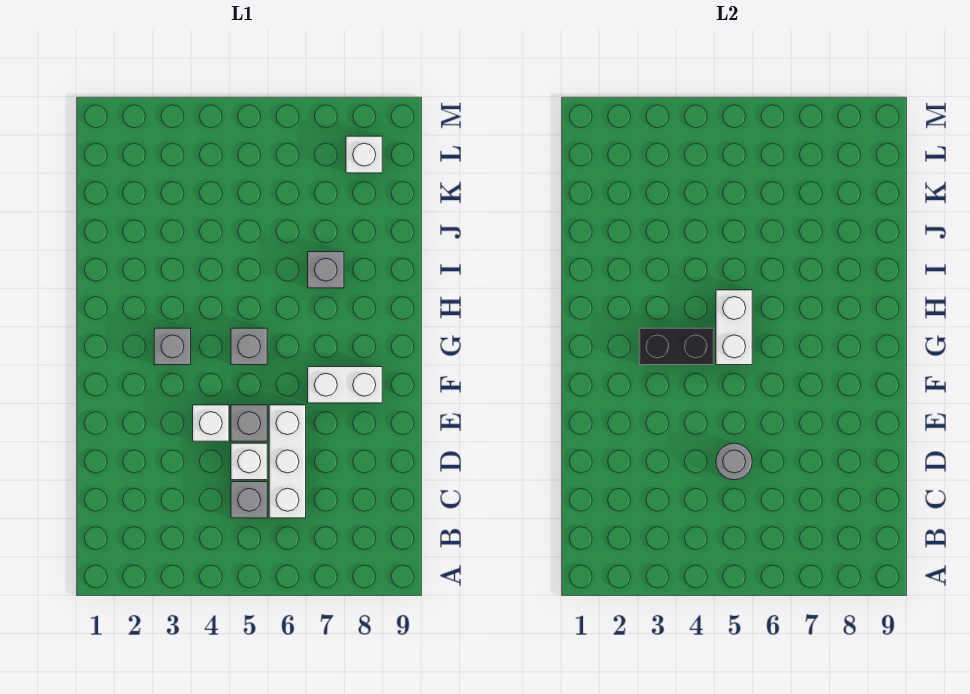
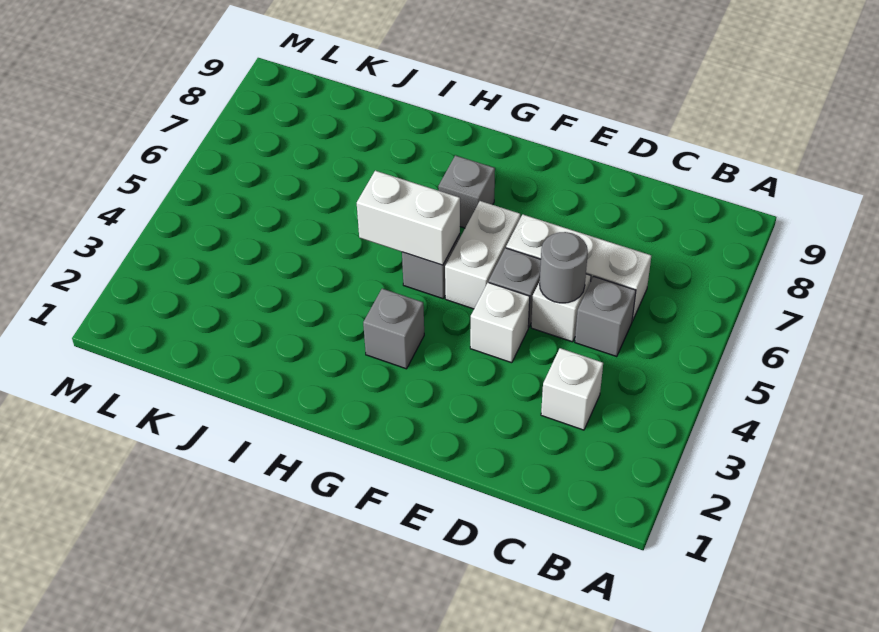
white brick F7:F8 level 1 -> white brick F5:F6 level 1
black brick G3:G4 level 2 -> none
grey brick I7 level 1 -> grey brick G7 level 1
white brick L8 level 1 -> white brick C3 level 1

